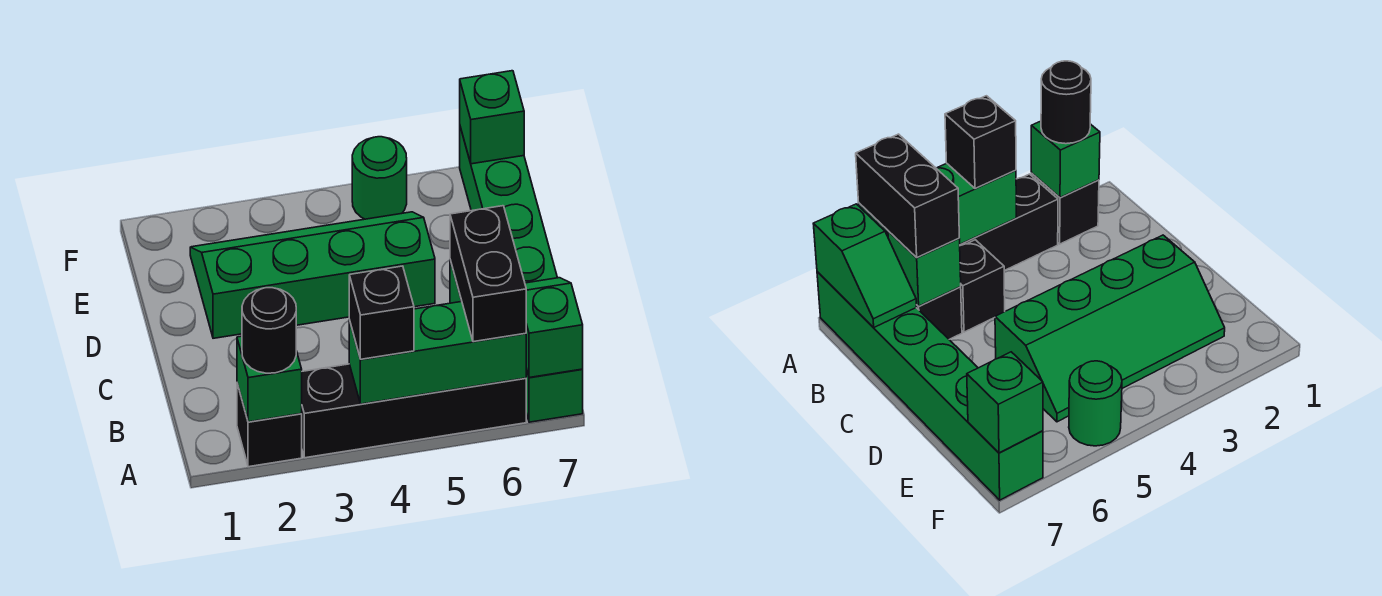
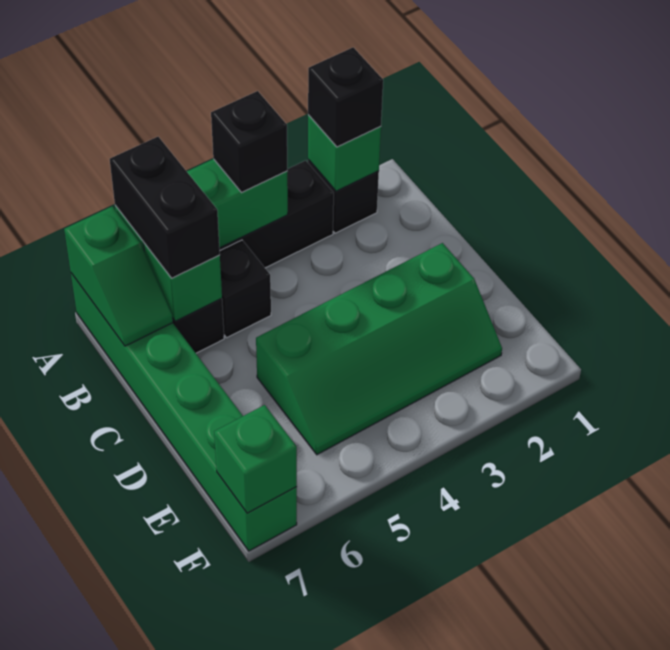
black round brick A2 level 3 -> black brick A2 level 3
green round brick F5 level 1 -> none

